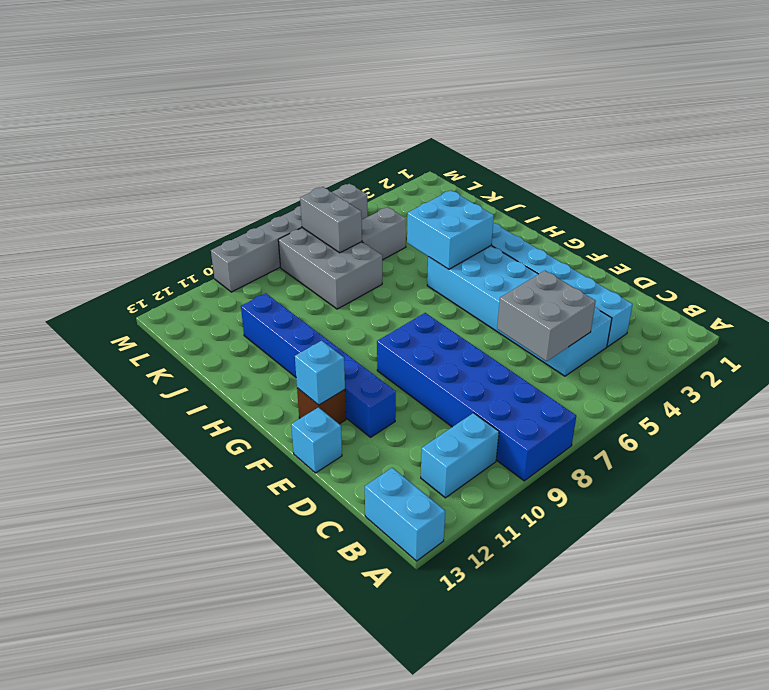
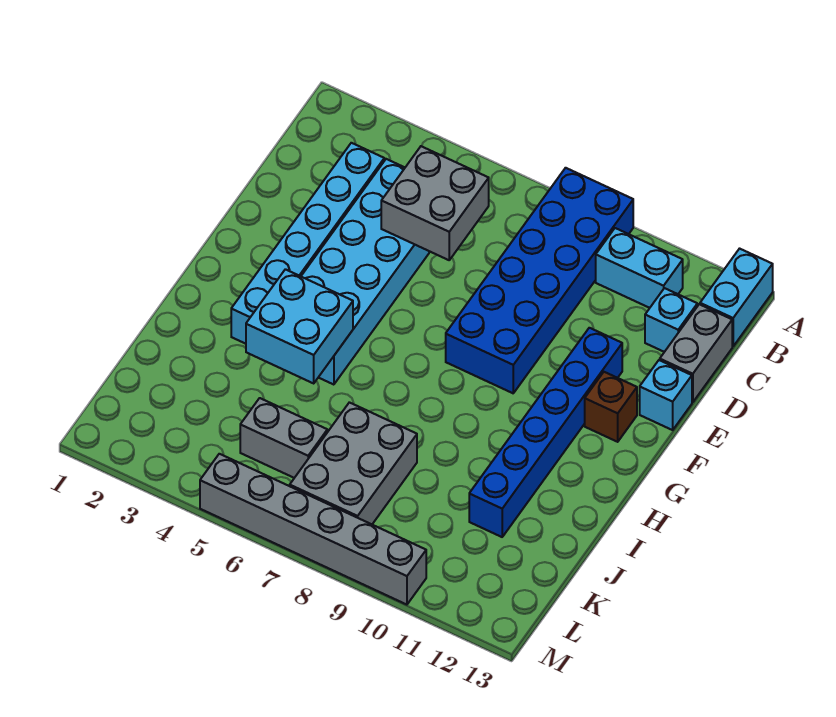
cyan brick F12 level 2 -> cyan brick C12 level 1
grey brick K7:L7 level 2 -> grey brick C13:D13 level 1

